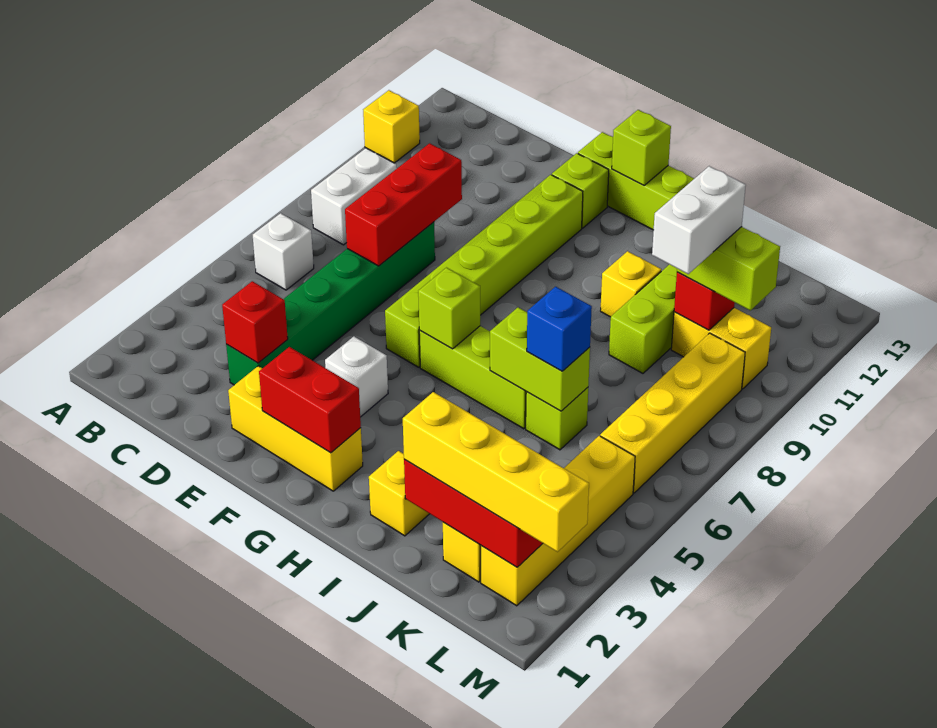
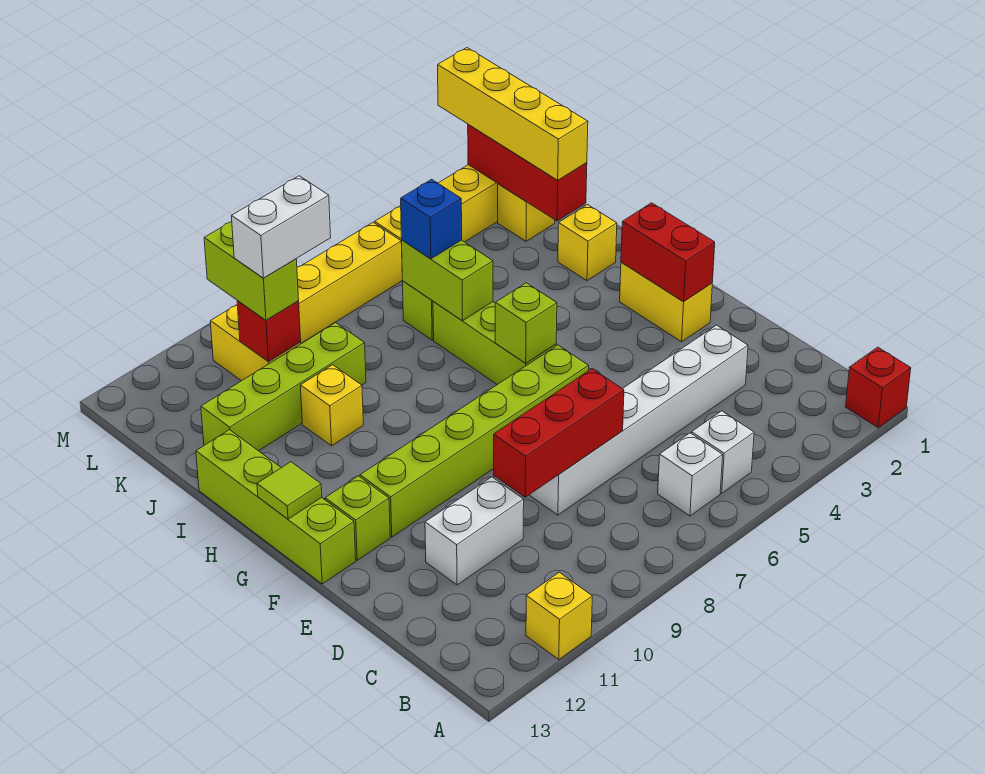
white brick B8:B9 level 1 -> white brick D10:D11 level 1
green brick D3:D8 level 1 -> white brick D3:D8 level 1
red brick D3 level 2 -> red brick A1 level 1
yellow brick E2:G2 level 1 -> yellow brick F2:G2 level 1
white brick F4 level 1 -> white brick B5 level 1
lime brick G13 level 2 -> lime tile G13 level 2

